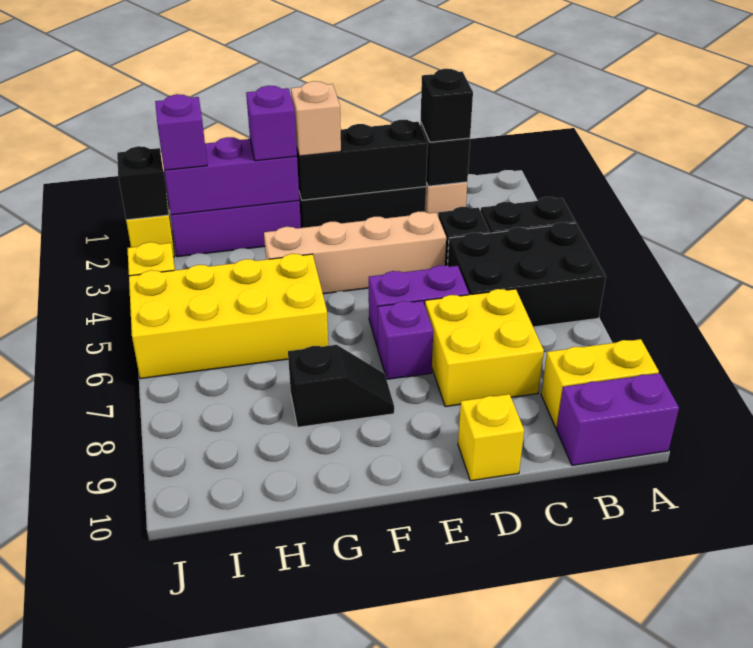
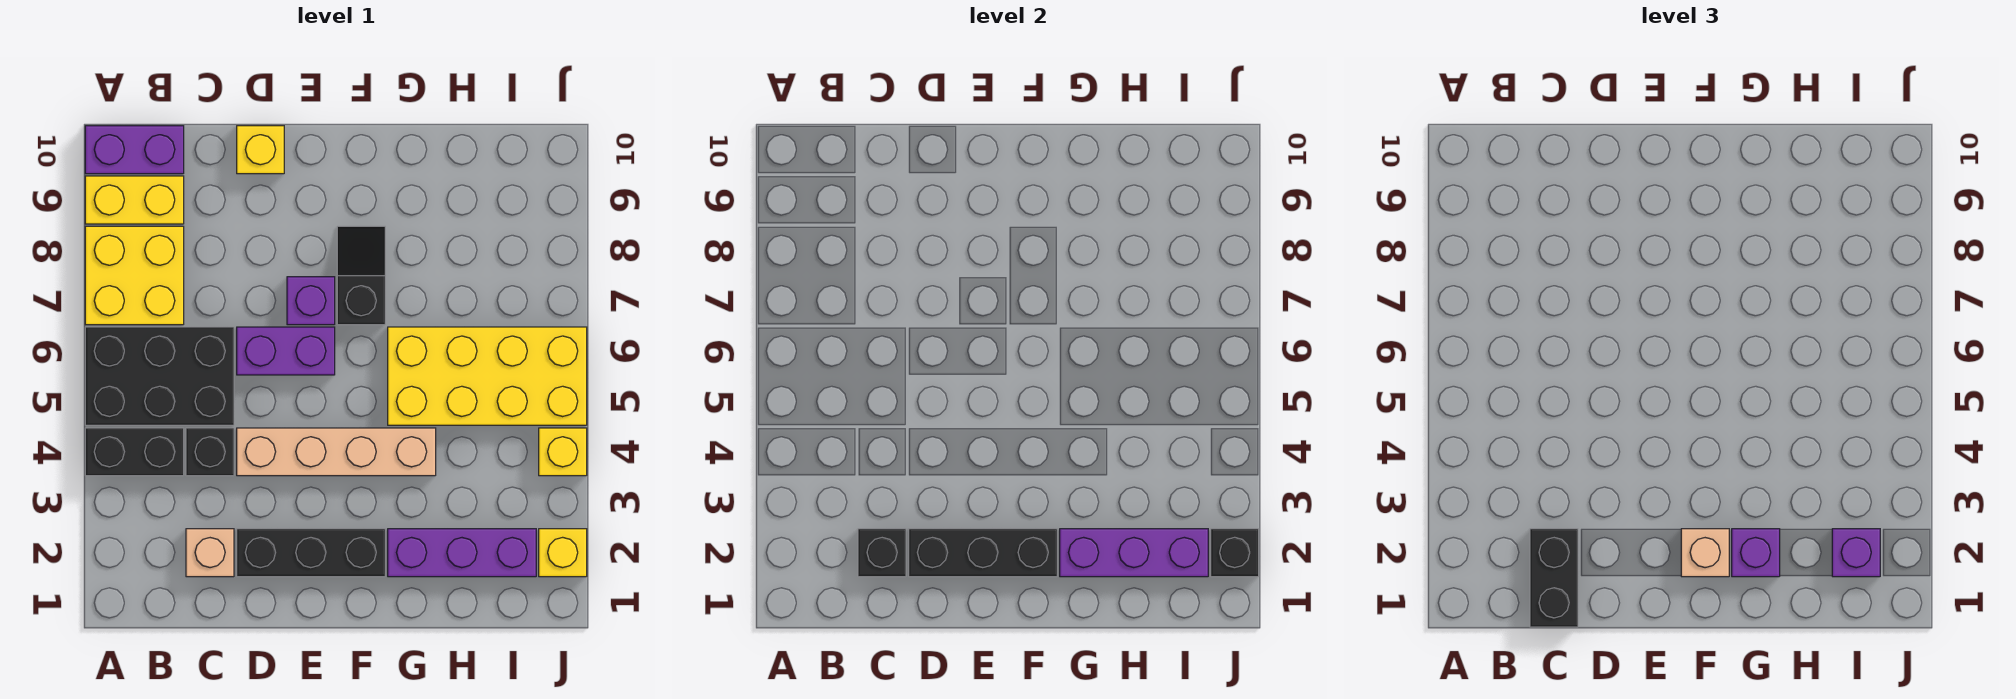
black brick C2 level 3 -> black brick C1:C2 level 3
yellow brick C7:D8 level 1 -> yellow brick A7:B8 level 1
black slope F8:G8 level 1 top G -> black slope F7:F8 level 1 top 7

